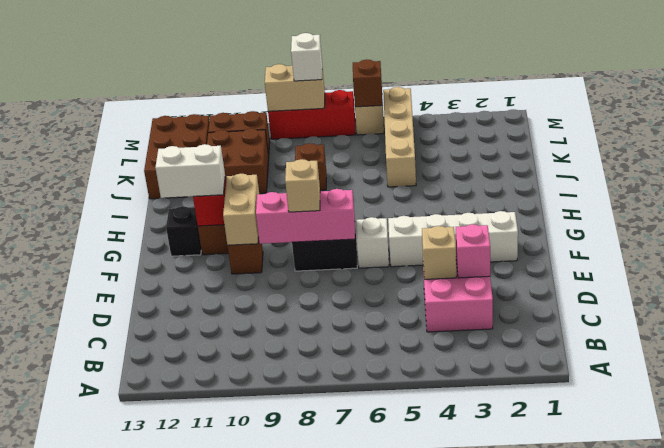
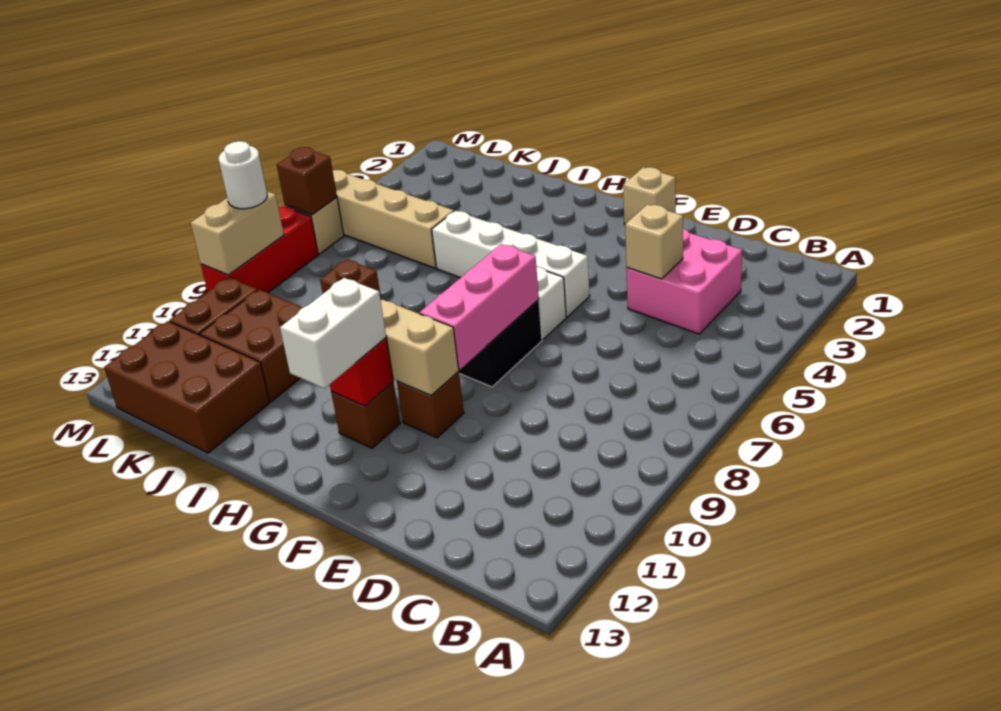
pink brick D3 level 2 -> none
white brick F2:F5 level 1 -> white brick F5:I5 level 1
tan brick F8 level 3 -> tan brick F1 level 1
black brick G12 level 1 -> none
white brick M8 level 3 -> white round brick M8 level 3

